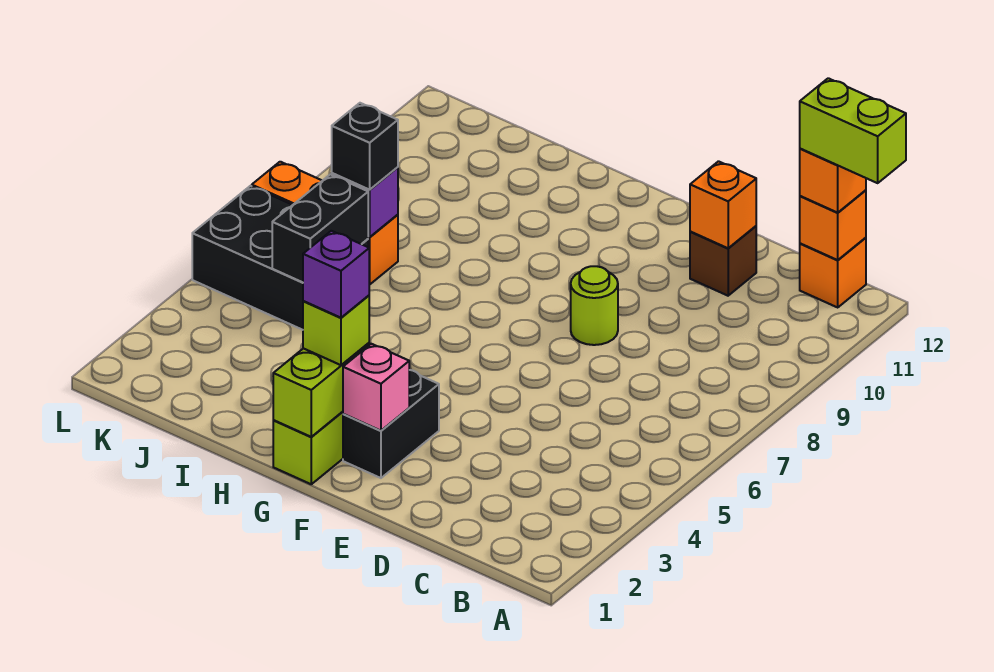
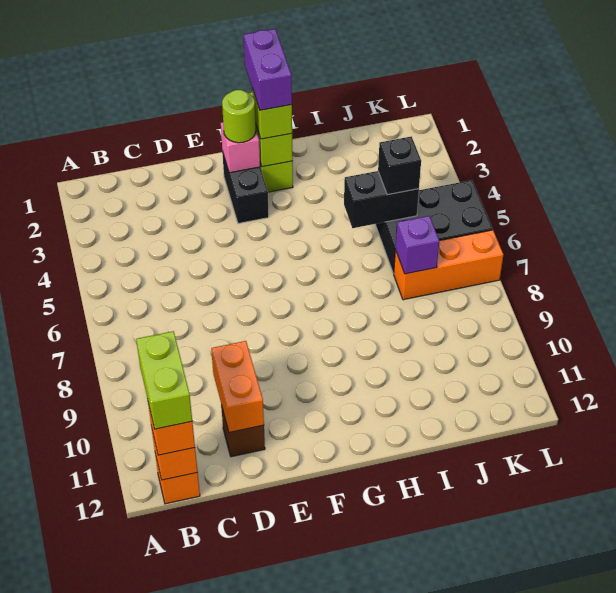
lime brick A12:B12 level 4 -> lime brick B11:B12 level 4
orange brick D11 level 2 -> orange brick D10:D11 level 2
lime round brick E8 level 1 -> lime round brick F2 level 3
purple brick G2 level 4 -> purple brick G1:G2 level 4
black brick J5:J6 level 2 -> black brick I5:J5 level 2
black brick J7 level 3 -> black brick J5 level 3

